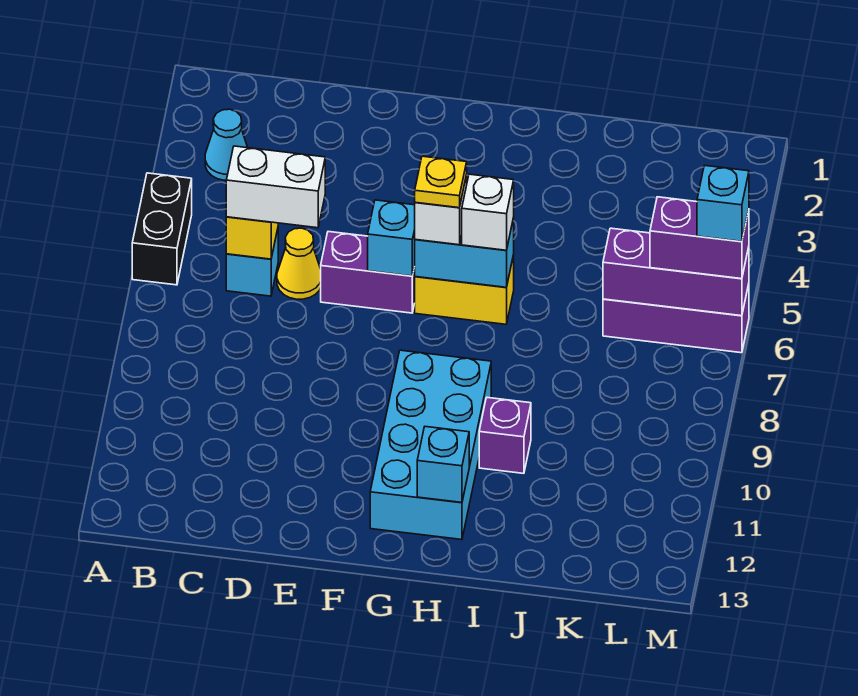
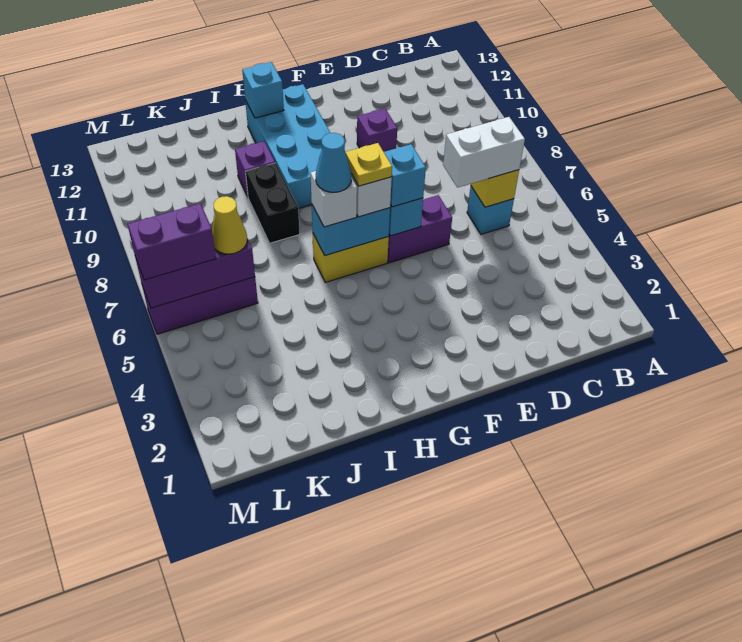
black brick A5:A6 level 1 -> black brick I8:I9 level 1
cyan cone B3 level 1 -> cyan cone H6 level 4
yellow cone D6 level 1 -> yellow cone K6 level 3
none -> purple brick E10 level 1
cyan brick M6 level 4 -> cyan brick F6 level 3

